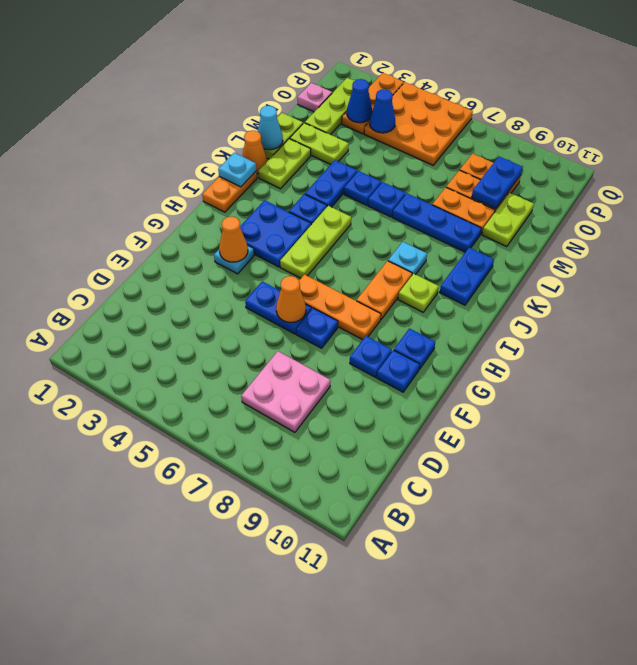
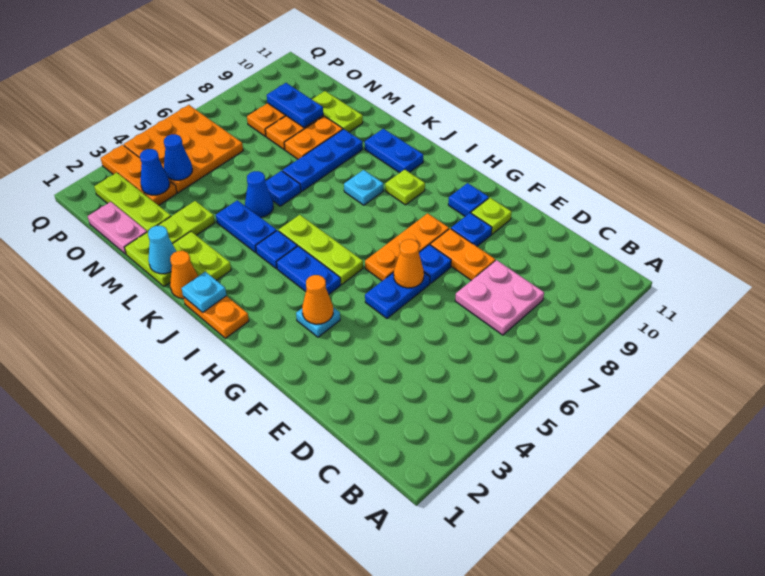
blue plate F10 level 1 -> lime plate F10 level 1
blue plate H3:I4 level 1 -> blue plate H4:I4 level 1
orange plate H8:I8 level 1 -> orange plate E8:F8 level 1
blue plate L5 level 1 -> blue cone L5 level 1
pink plate O1 level 1 -> pink plate N1:O1 level 1

